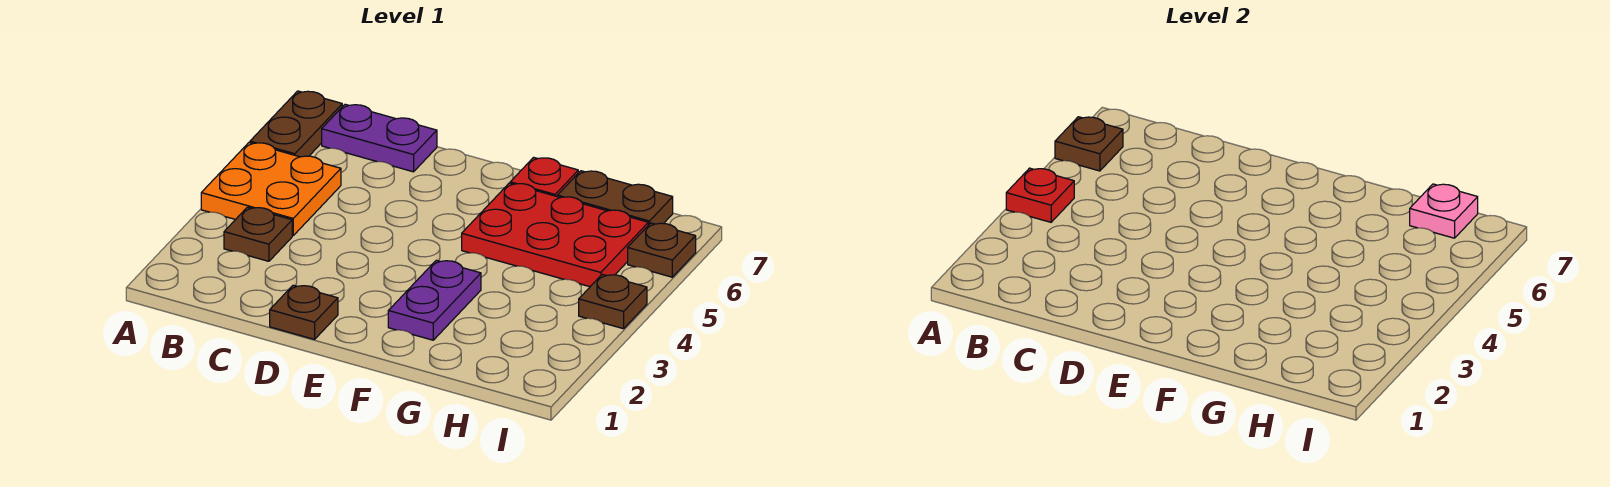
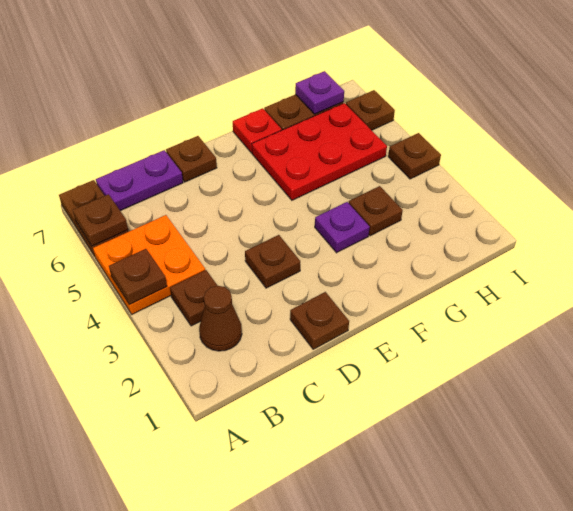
red plate A4 level 2 -> brown plate A4 level 2
none -> brown cone B2 level 1
none -> brown plate D3 level 1
none -> brown plate D7 level 1
purple plate F2:F3 level 1 -> purple plate F3 level 1
none -> brown plate G3 level 1
pink plate H7 level 2 -> purple plate H7 level 2

